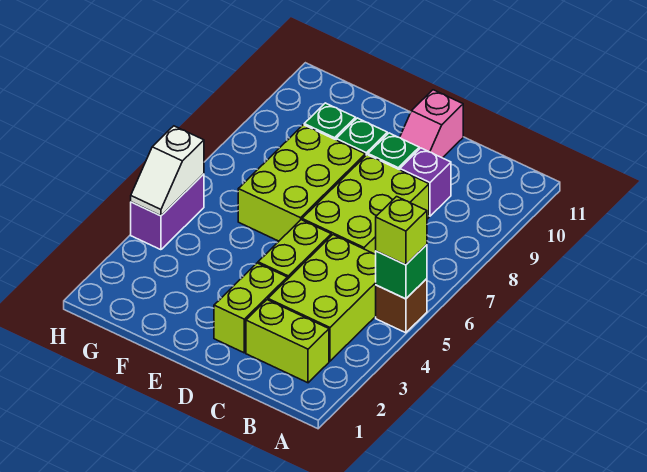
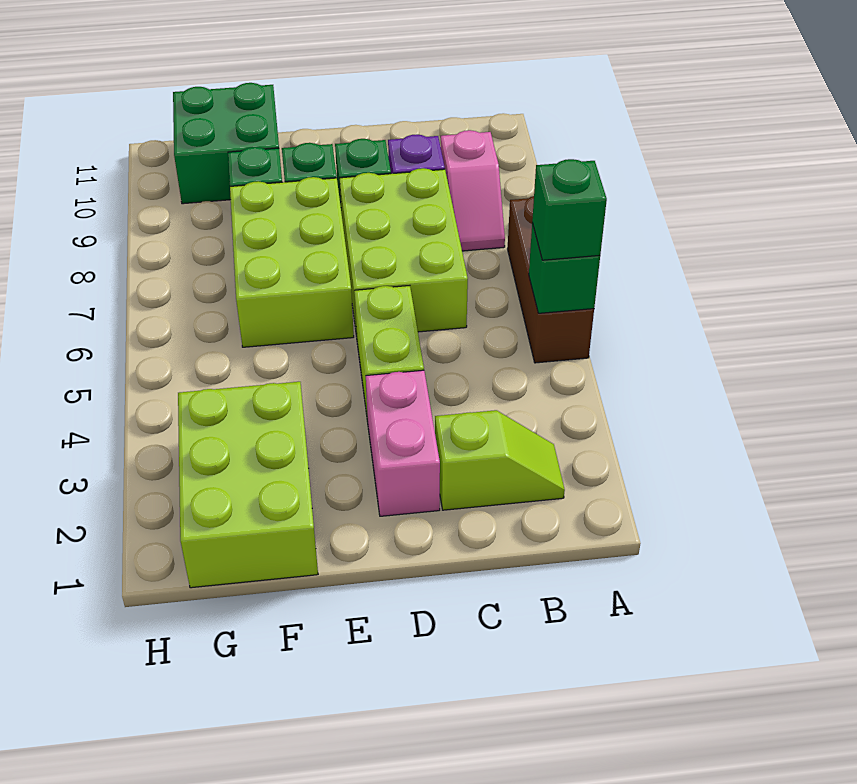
brown brick A5 level 1 -> brown brick A5:A7 level 1
lime brick A5 level 3 -> green brick A5 level 3
lime brick B2:C2 level 1 -> lime slope B2:C2 level 1 top C
lime brick B3:C5 level 1 -> lime brick F1:G3 level 1
lime brick D2:D3 level 1 -> pink brick D2:D3 level 1
pink slope D10:D11 level 1 top 11 -> pink slope B8:B9 level 1 top 9
none -> green brick F10:G11 level 1
purple brick H4:H5 level 1 -> none
white slope H4:H5 level 2 top 5 -> none

